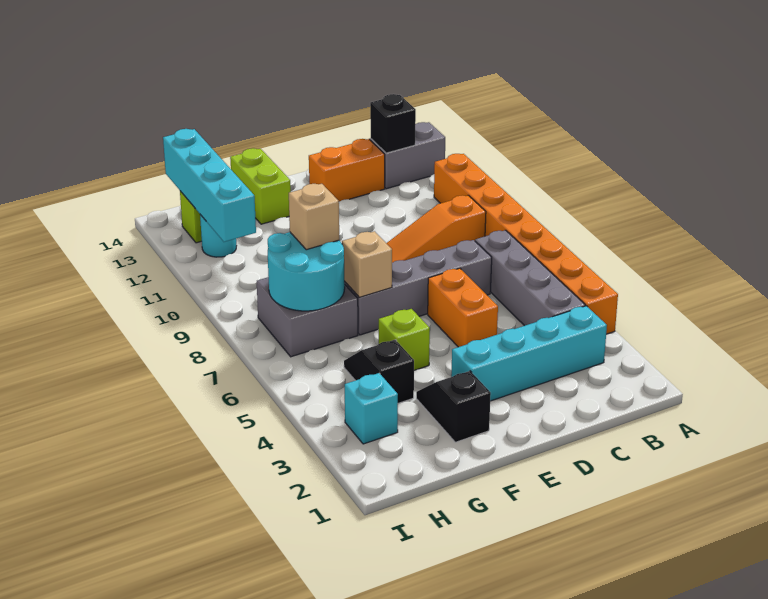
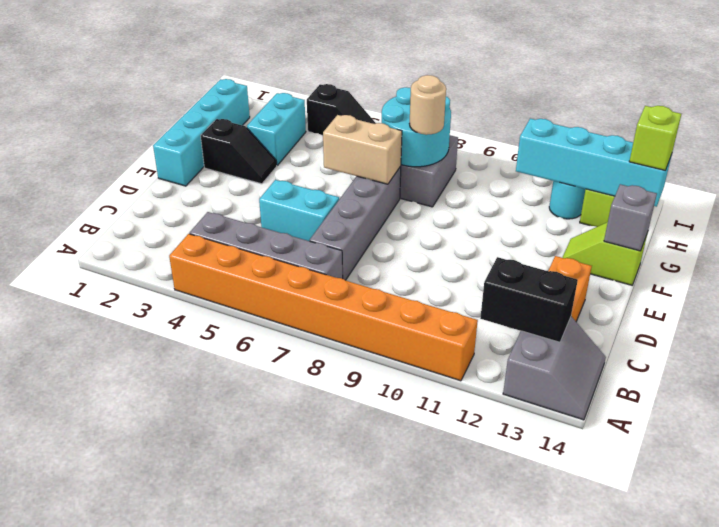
cyan brick B3:E3 level 1 -> cyan brick E1:H1 level 1
orange slope B9:D9 level 1 top B -> none
black brick B13 level 2 -> black brick B12:B13 level 2
orange brick D5:D6 level 1 -> cyan brick D5:D6 level 1
lime brick F5 level 1 -> lime brick H14 level 3
tan brick F7 level 2 -> tan brick F6:F7 level 2
lime brick F13:F14 level 1 -> lime slope F13:F14 level 1 top 14
none -> grey brick F14 level 2
black slope G4:G5 level 1 top 4 -> black slope I4:I5 level 1 top 4
tan brick G8 level 3 -> tan round brick G8 level 3
cyan brick H3 level 1 -> cyan brick G3:H3 level 1

